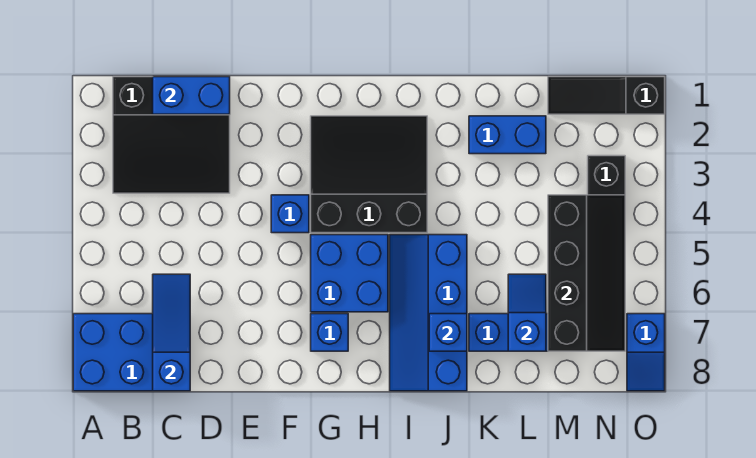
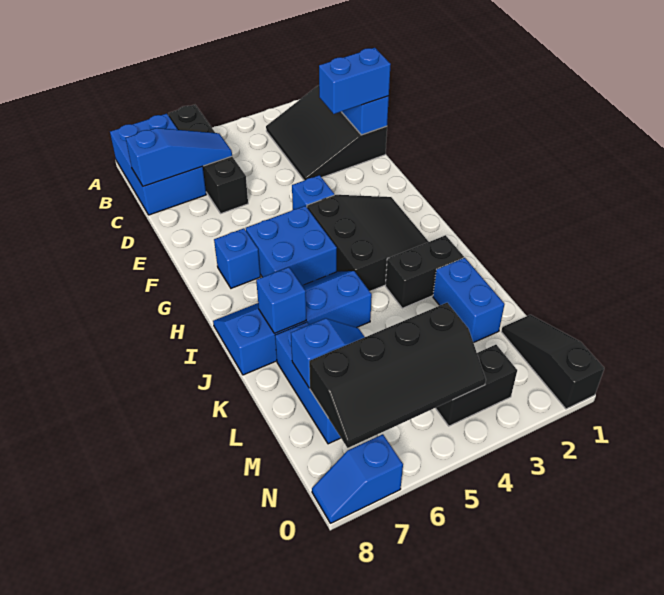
none -> black brick A6:D6 level 1
none -> blue brick D1:D2 level 3
none -> black brick J2:J3 level 1

